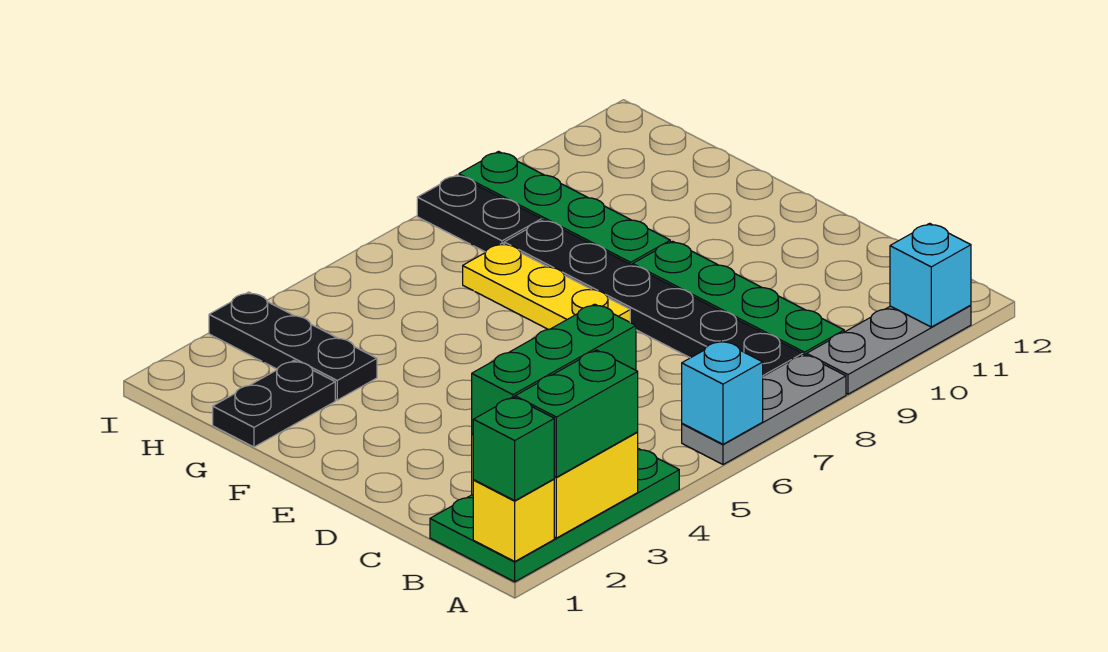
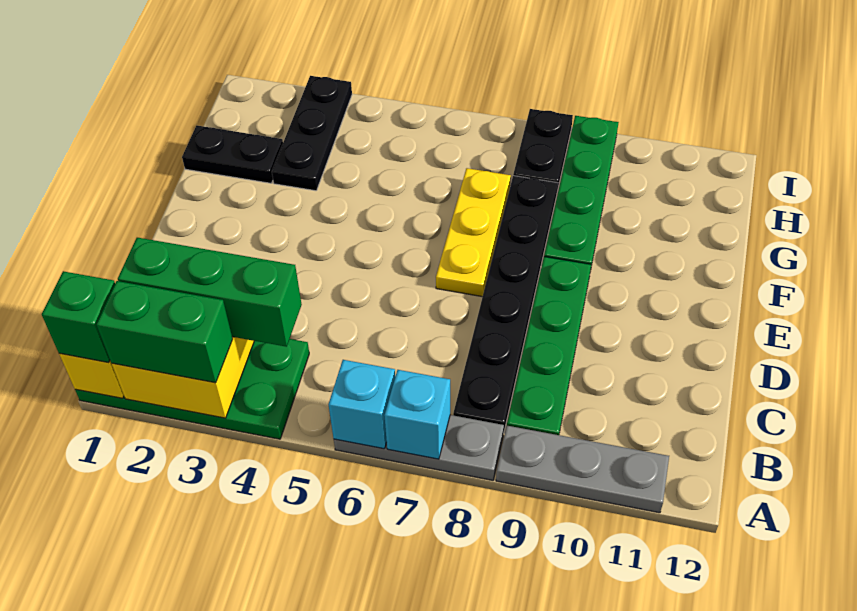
cyan brick A11 level 2 -> cyan brick A7 level 2

